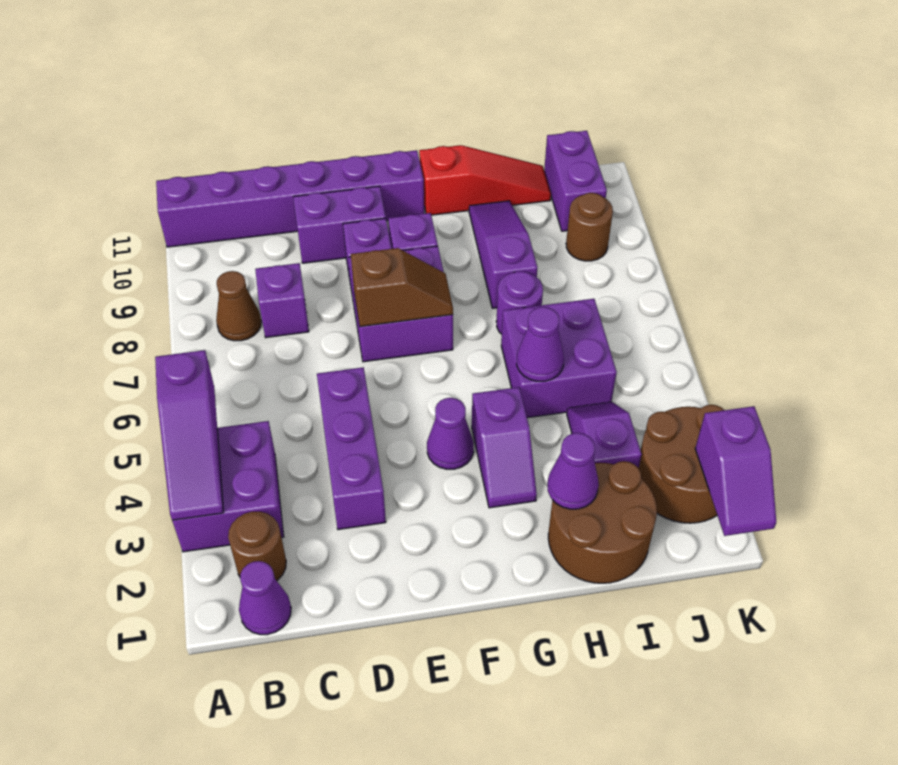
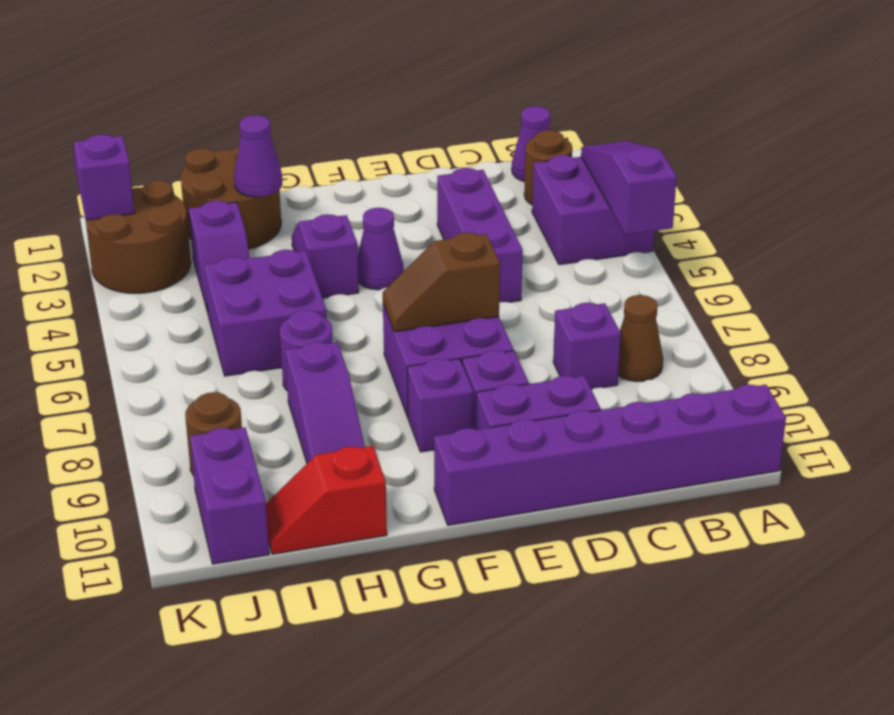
red slope G11:I11 level 1 top G -> red slope H11:I11 level 1 top H
purple cone H5 level 2 -> none

